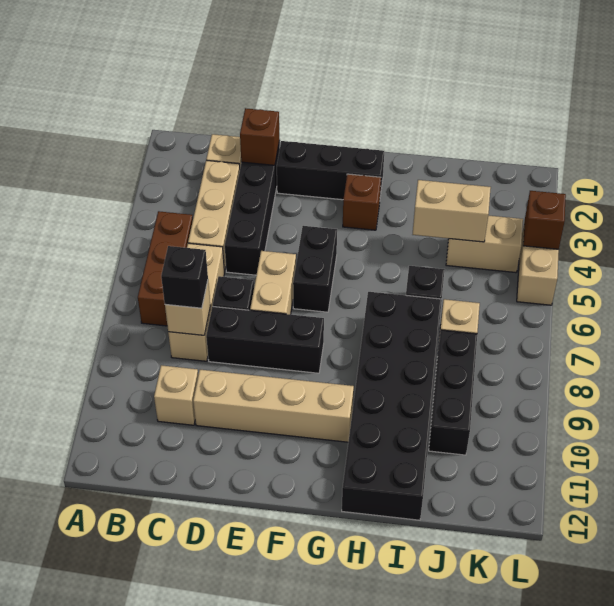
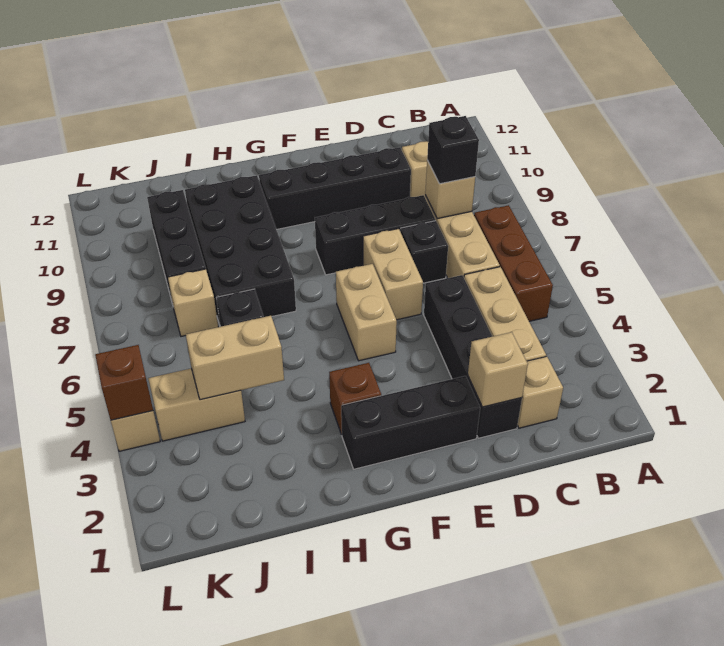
brown brick D2 level 2 -> tan brick D2 level 2
tan brick D10:G10 level 1 -> black brick D10:G10 level 1
black brick F5:F6 level 1 -> tan brick F5:F6 level 1
black brick H7:I12 level 1 -> black brick H7:I10 level 1

